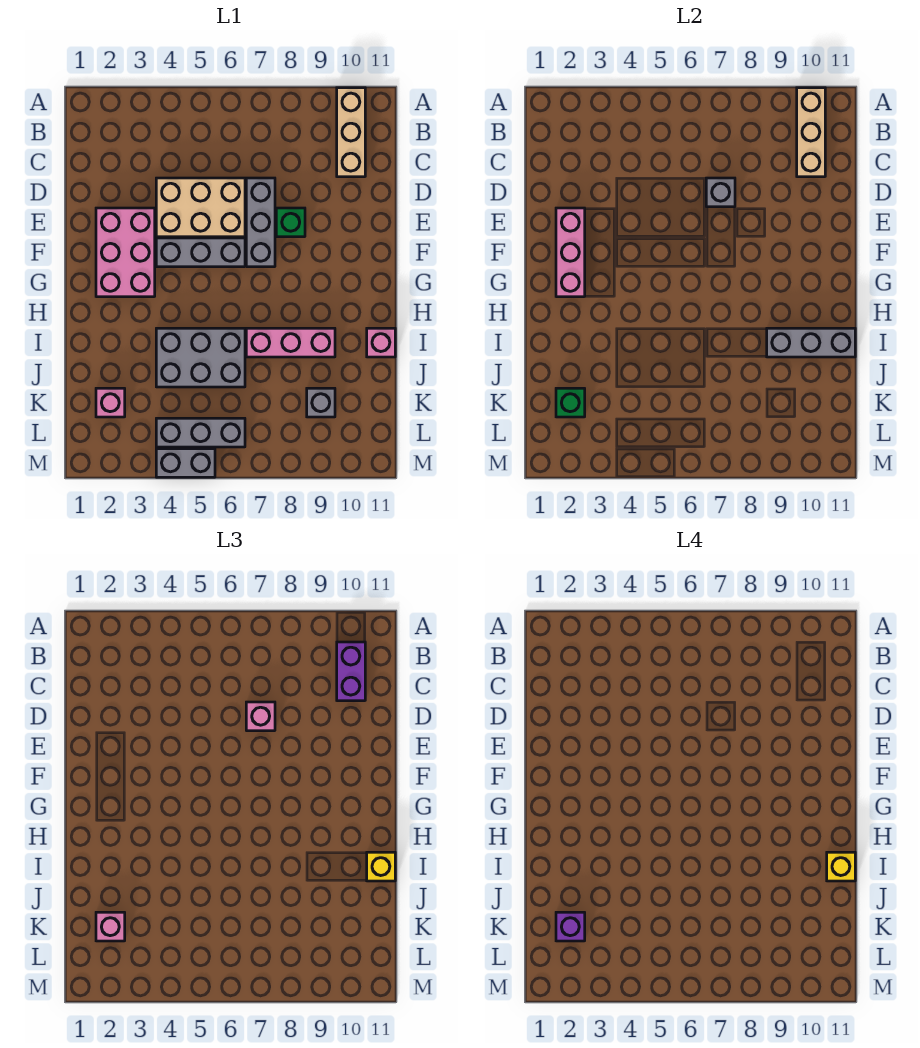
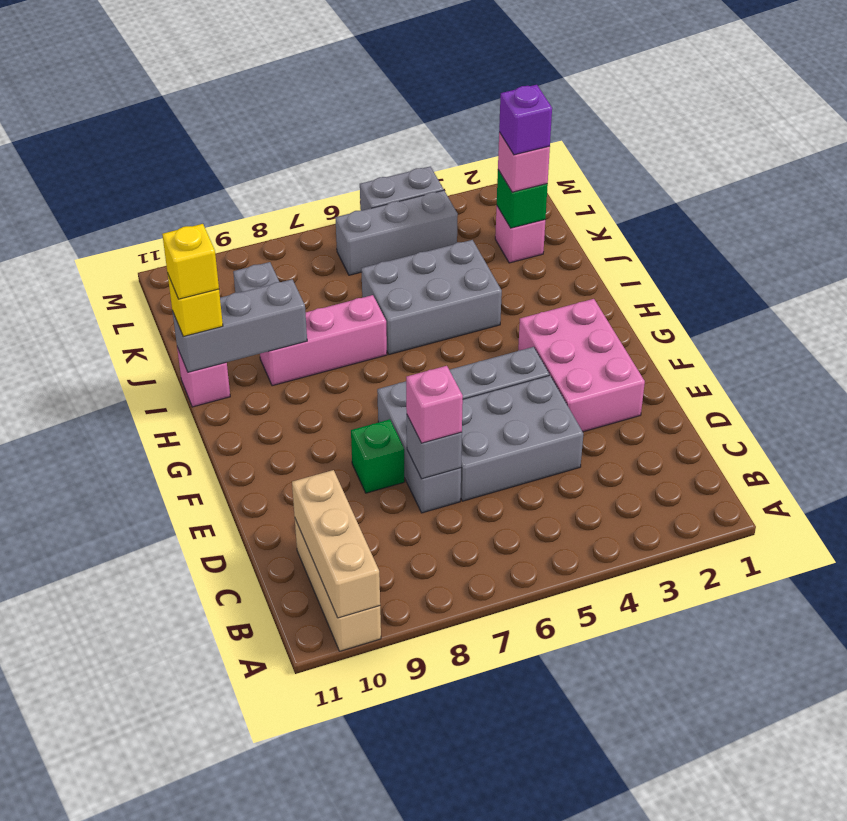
purple brick B10:C10 level 3 -> none
tan brick D4:E6 level 1 -> grey brick D4:E6 level 1
pink brick E2:G2 level 2 -> none

